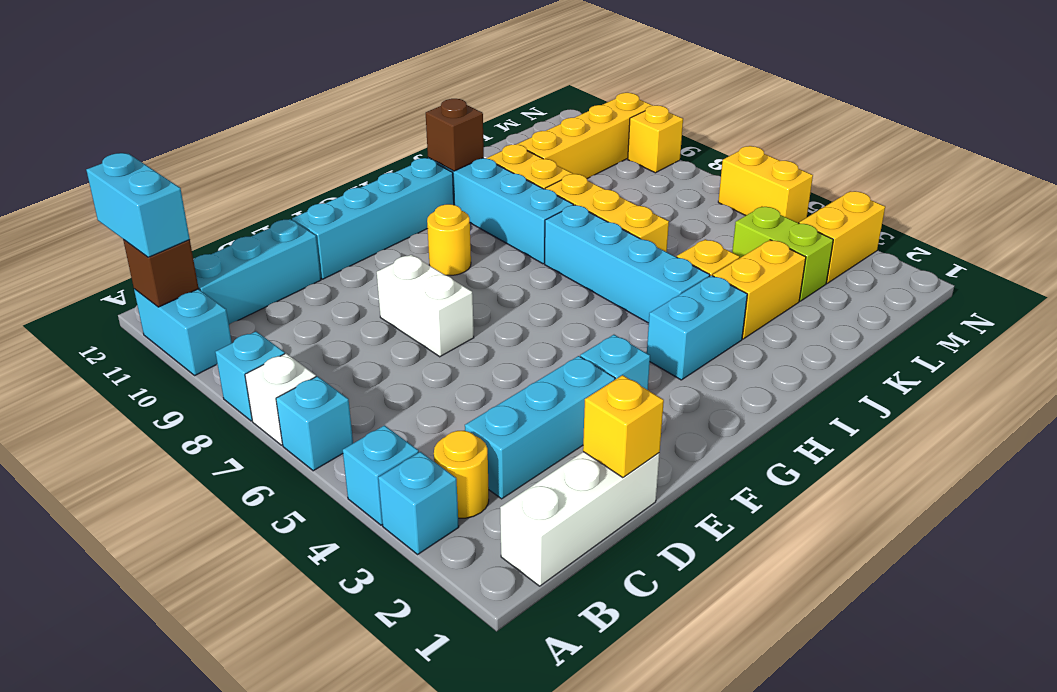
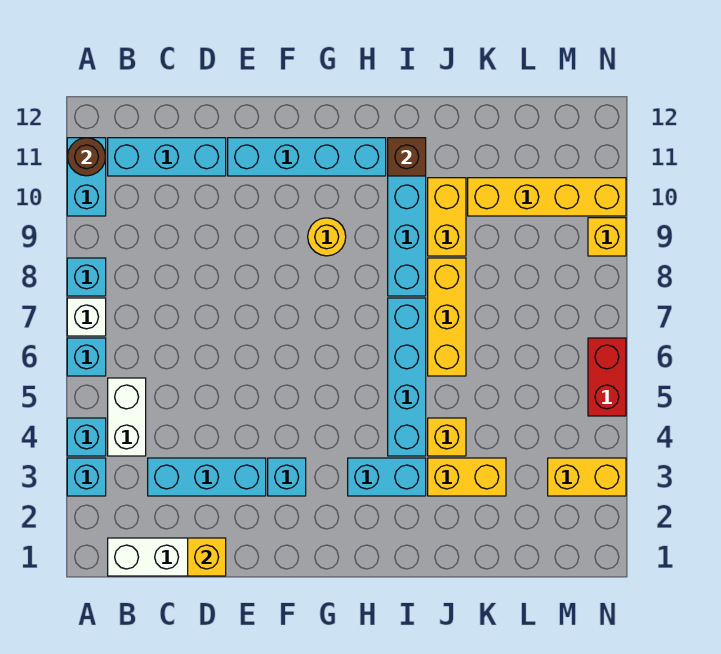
brown brick A11 level 2 -> brown round brick A11 level 2
cyan brick A11:A12 level 3 -> none
yellow round brick B3 level 1 -> none
white brick E7:E8 level 1 -> white brick B4:B5 level 1
lime brick L3:L4 level 1 -> none
yellow brick N5:N6 level 1 -> red brick N5:N6 level 1

